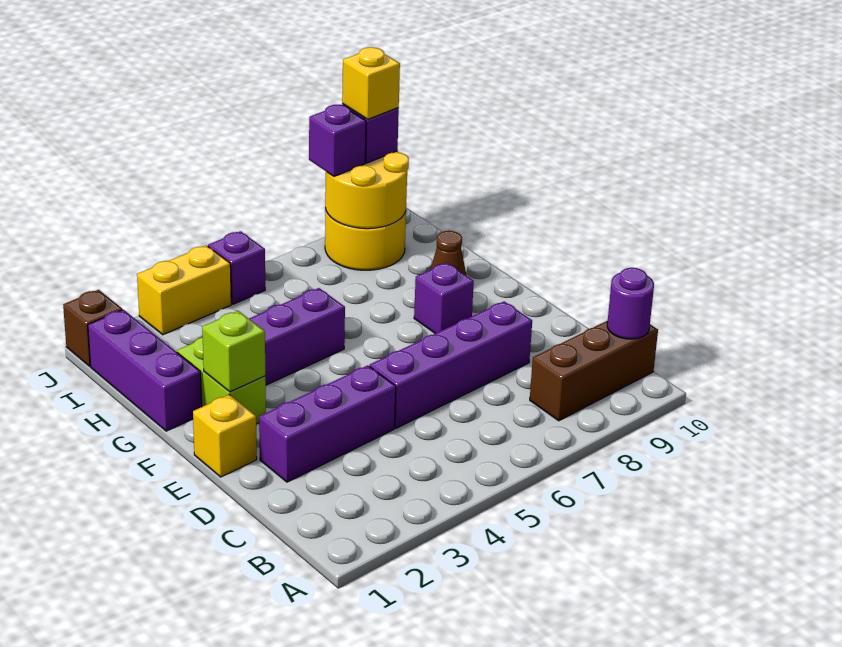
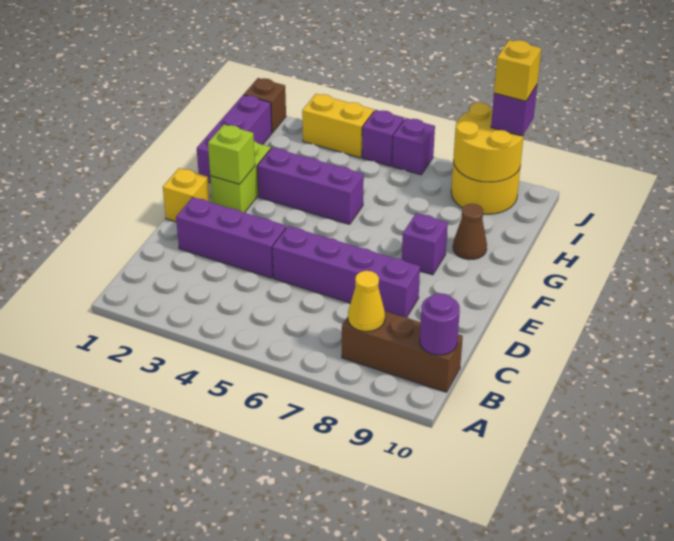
none -> yellow cone B8 level 2
purple brick J8 level 3 -> purple brick J6 level 1

